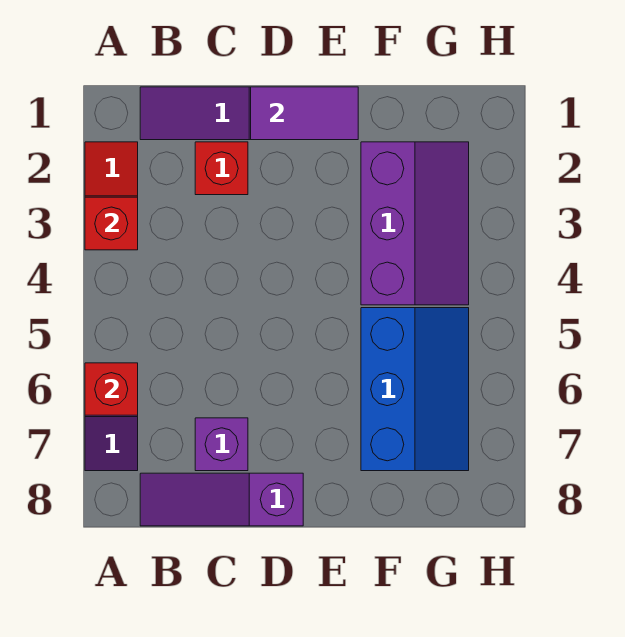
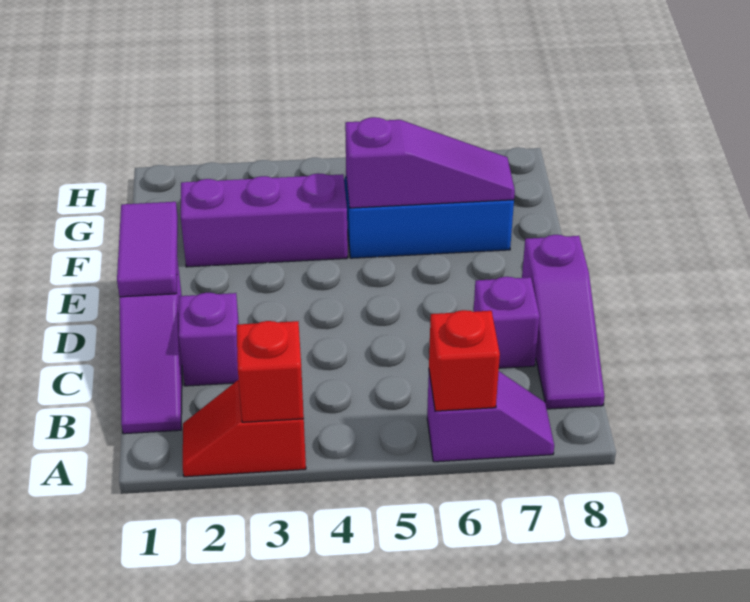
red brick C2 level 1 -> purple brick C2 level 1
none -> purple slope F5:F7 level 2 top 5

